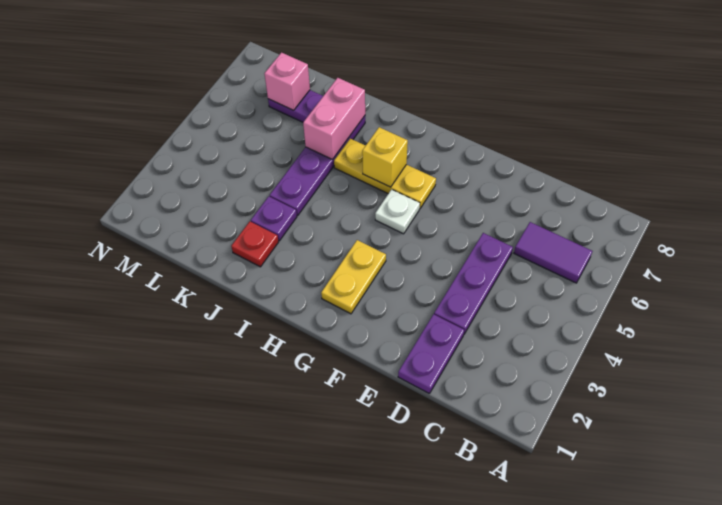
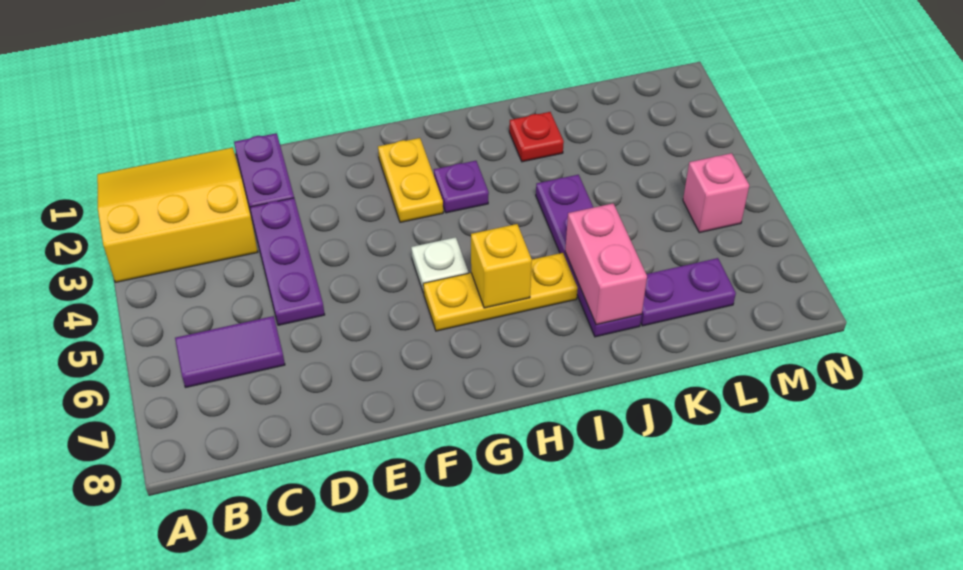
none -> yellow slope A1:C3 level 1 top 3
purple plate J3 level 1 -> purple plate H3 level 1
pink brick L7 level 2 -> pink brick M5 level 1

